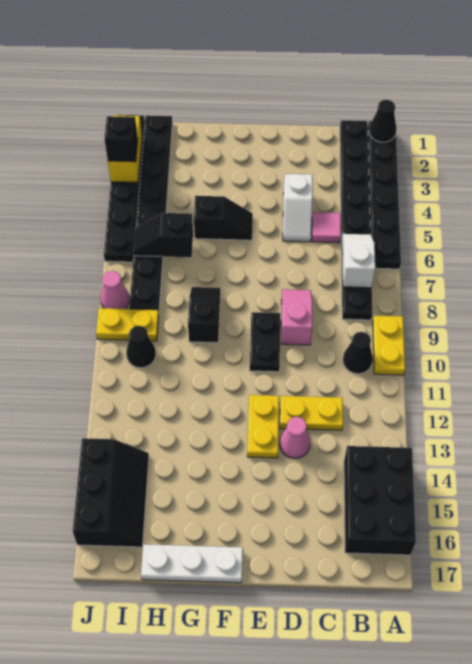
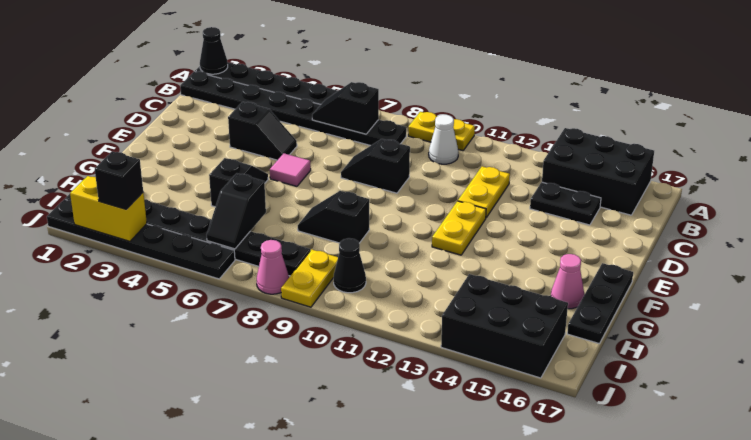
white slope B6:B7 level 2 top 7 -> black slope B6:B7 level 2 top 7
black cone B10 level 1 -> white cone B10 level 1
pink tile C5 level 1 -> pink tile E6 level 1
white slope D4:D5 level 1 top 4 -> black slope D4:D5 level 1 top 4
pink slope D8:D9 level 1 top 9 -> black slope D8:D9 level 1 top 9
pink cone D13 level 1 -> pink cone G16 level 1
black plate E9:E10 level 1 -> black plate C14:C15 level 1
yellow plate E12:E13 level 1 -> yellow plate E12:F12 level 1
white plate F17:H17 level 1 -> black plate F17:H17 level 1
black slope I14:J16 level 1 top J -> black brick I14:J16 level 1

